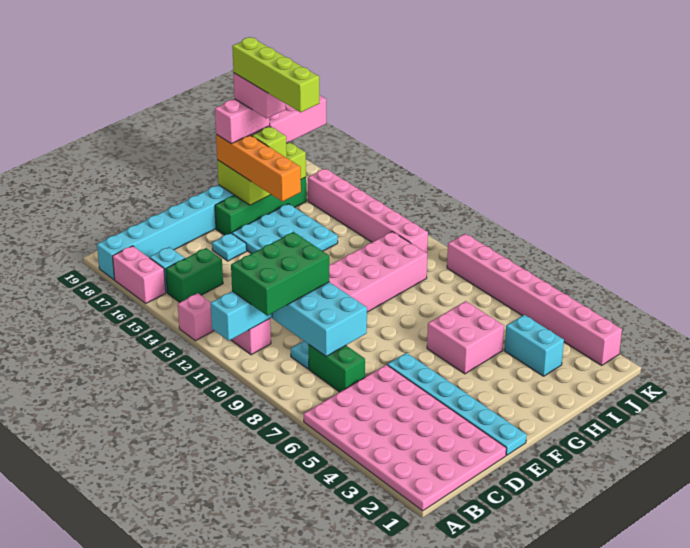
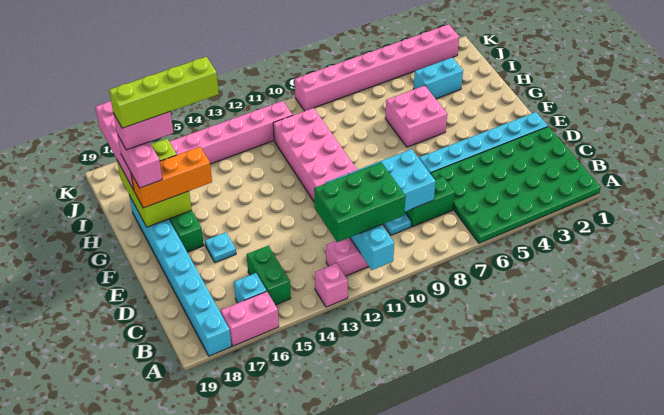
pink plate A1:D6 level 1 -> green plate A1:D6 level 1
green brick B10:D11 level 3 -> green brick B10:C12 level 3
cyan plate F14:H16 level 1 -> none
orange brick G15:G18 level 3 -> orange brick G16:G18 level 3

